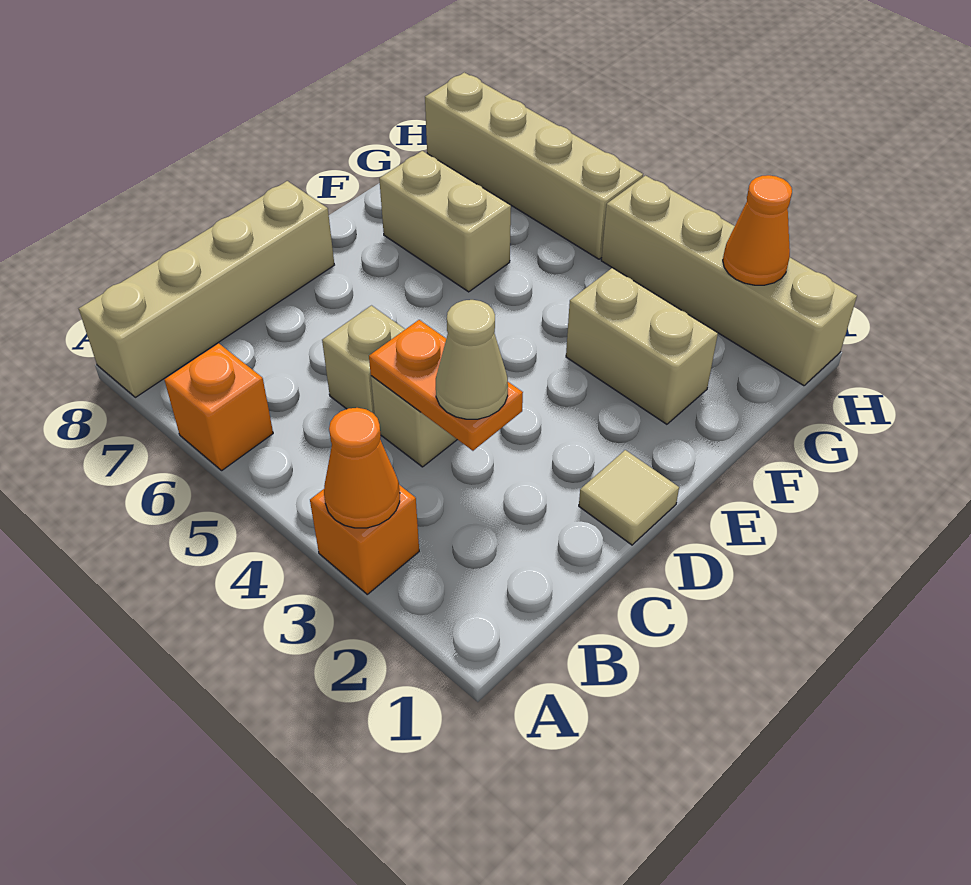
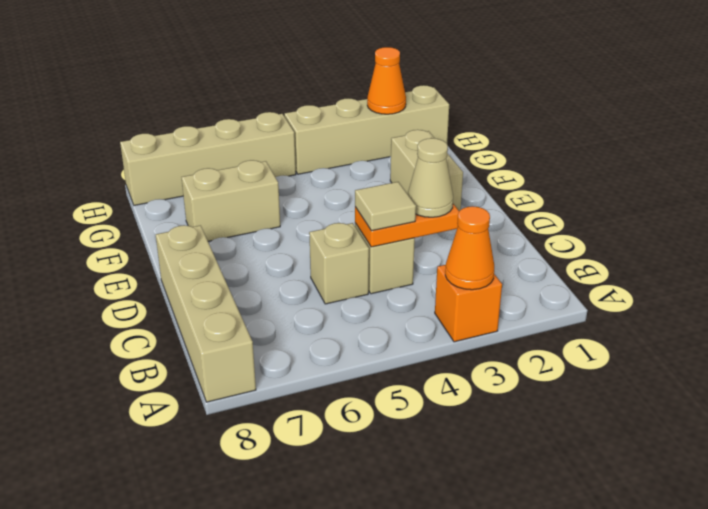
orange brick A6 level 1 -> none
tan tile D1 level 1 -> tan tile C4 level 3
tan brick F2:F3 level 1 -> tan brick E2:F2 level 1

